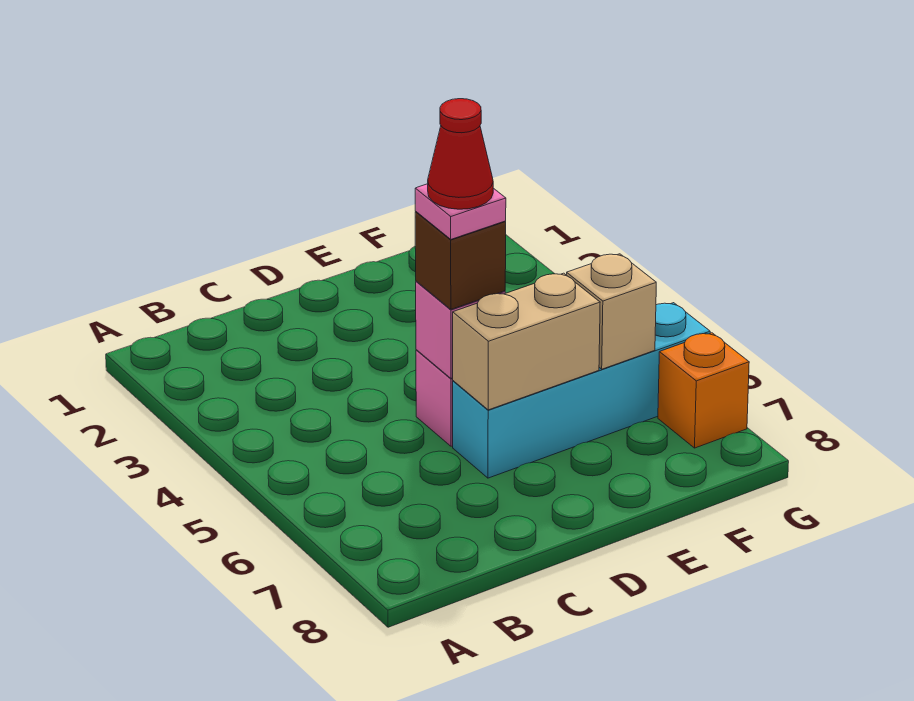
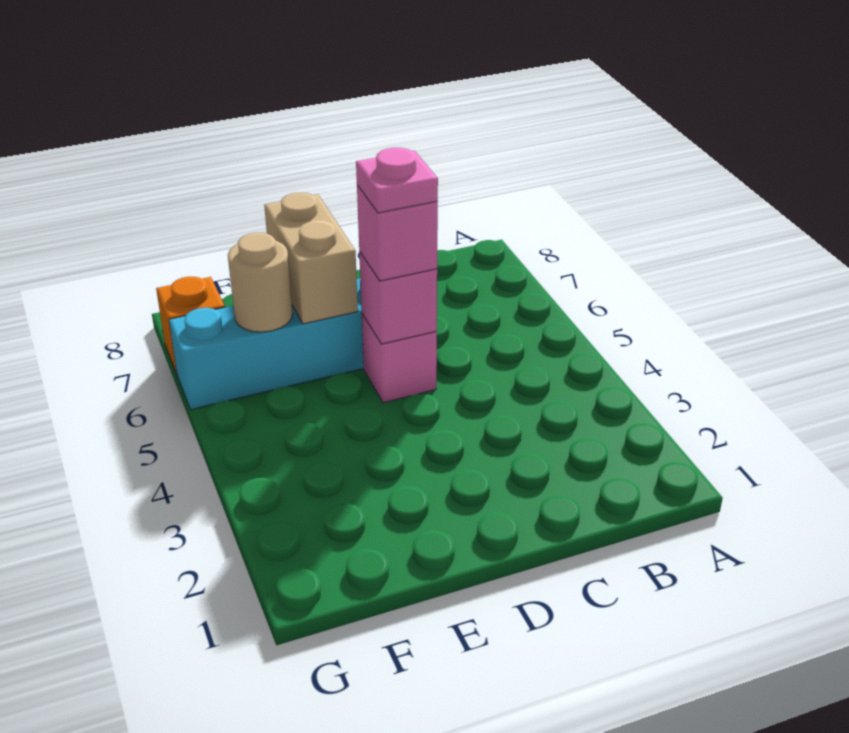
brown brick D5 level 3 -> pink brick D5 level 3
red cone D5 level 5 -> none
tan brick D6:E6 level 2 -> tan brick E6:E7 level 2
tan brick F6 level 2 -> tan round brick F6 level 2

